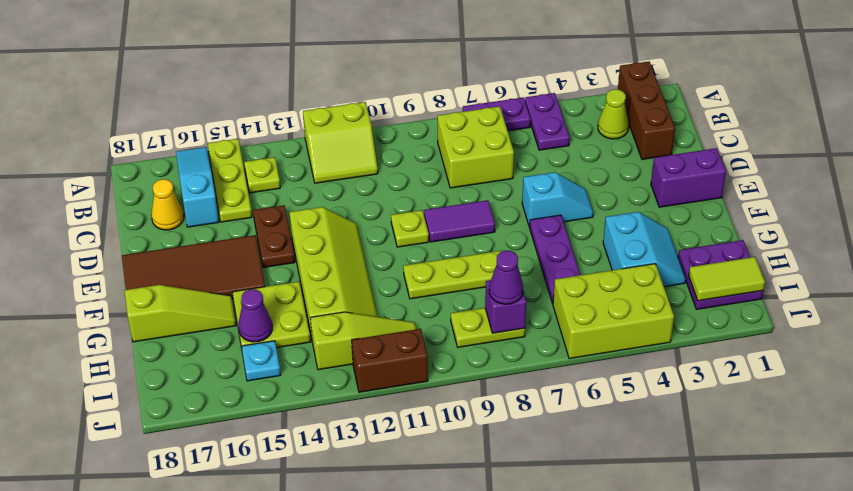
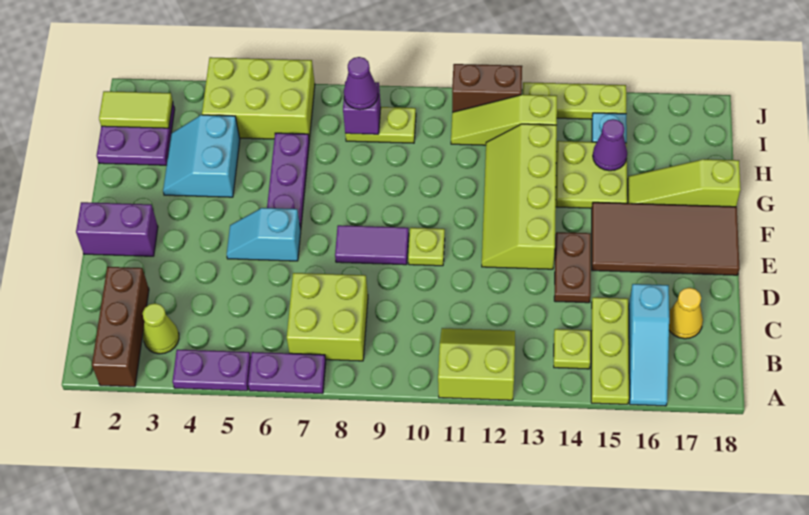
purple plate A5:B5 level 1 -> purple plate A4:A5 level 1
lime plate G8:G10 level 1 -> lime plate J13:J15 level 1

